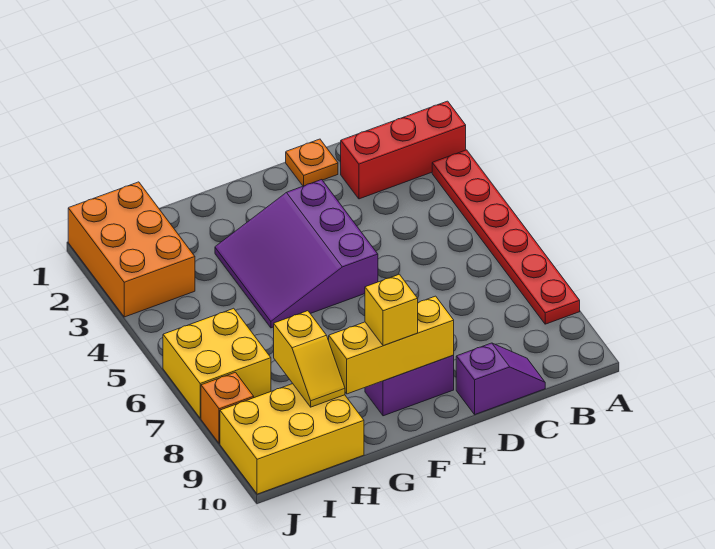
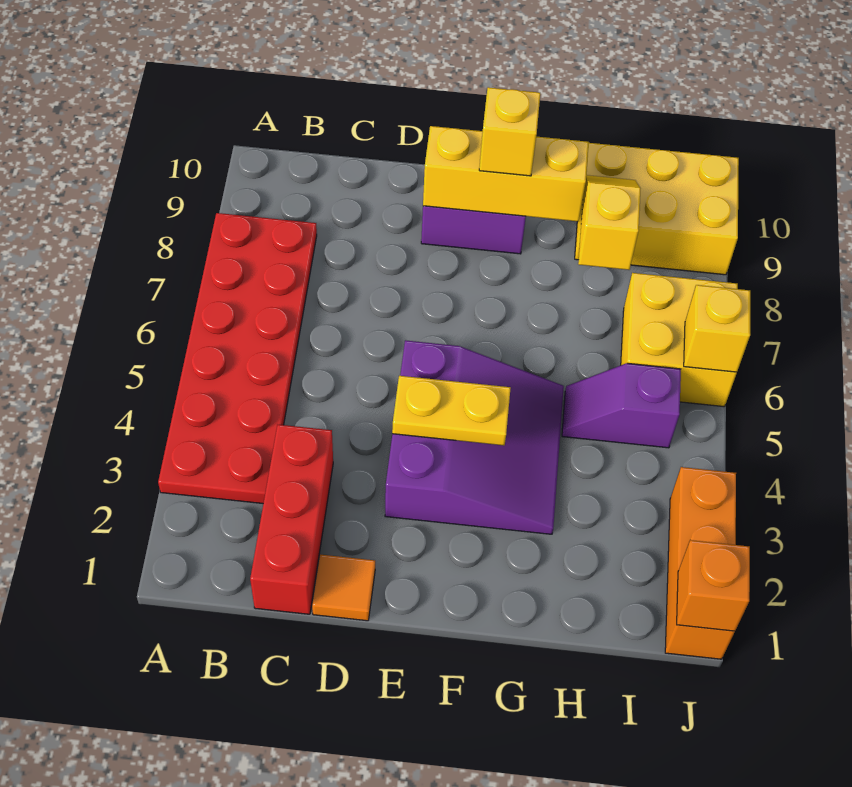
red brick A2:C2 level 1 -> red brick C1:C3 level 1
red plate A3:A8 level 1 -> red plate A3:B8 level 1
purple slope C10:D10 level 1 top D -> purple slope H5:I5 level 1 top I
orange plate D1 level 1 -> orange tile D1 level 1
none -> yellow plate E4:F4 level 2
orange brick I1:J3 level 1 -> orange brick J1:J3 level 1
none -> yellow brick J6 level 2
orange brick J8 level 1 -> orange brick J1 level 2

